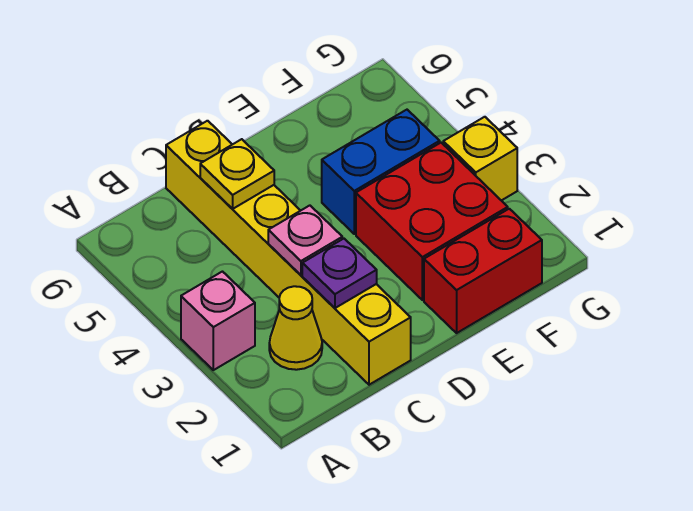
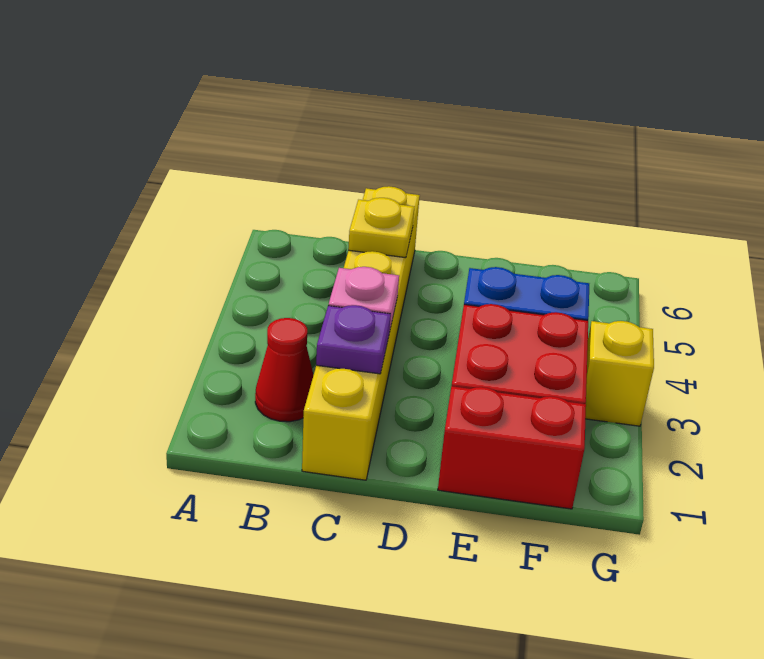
pink brick A3 level 1 -> none
yellow cone B2 level 1 -> red cone B2 level 1

